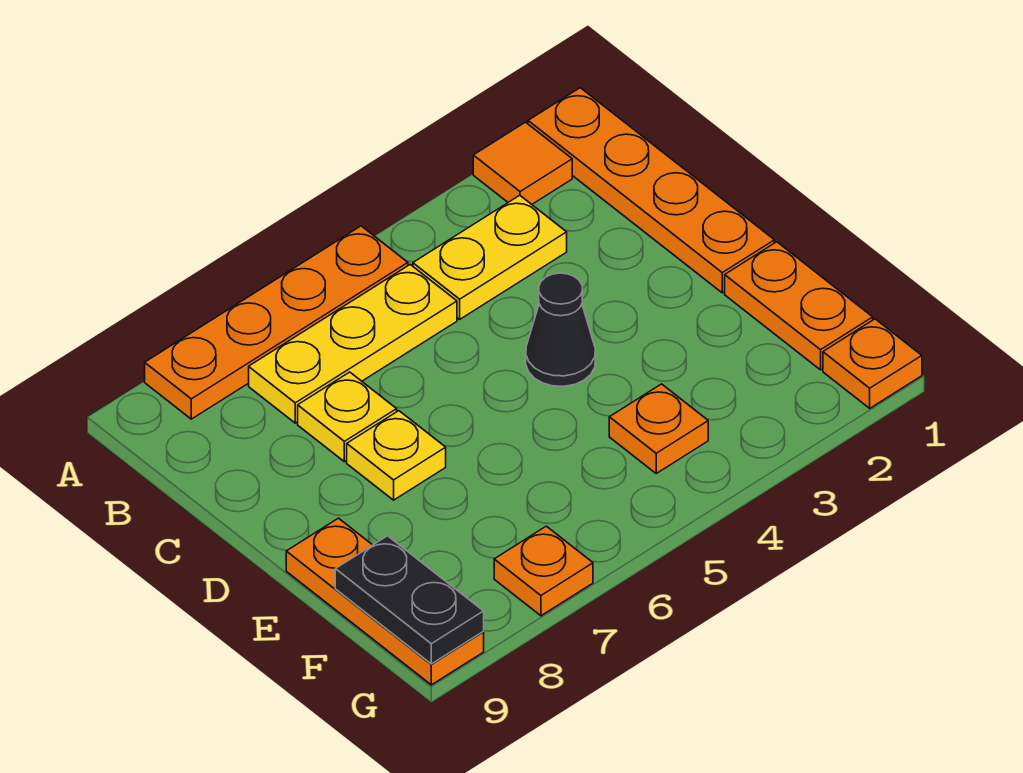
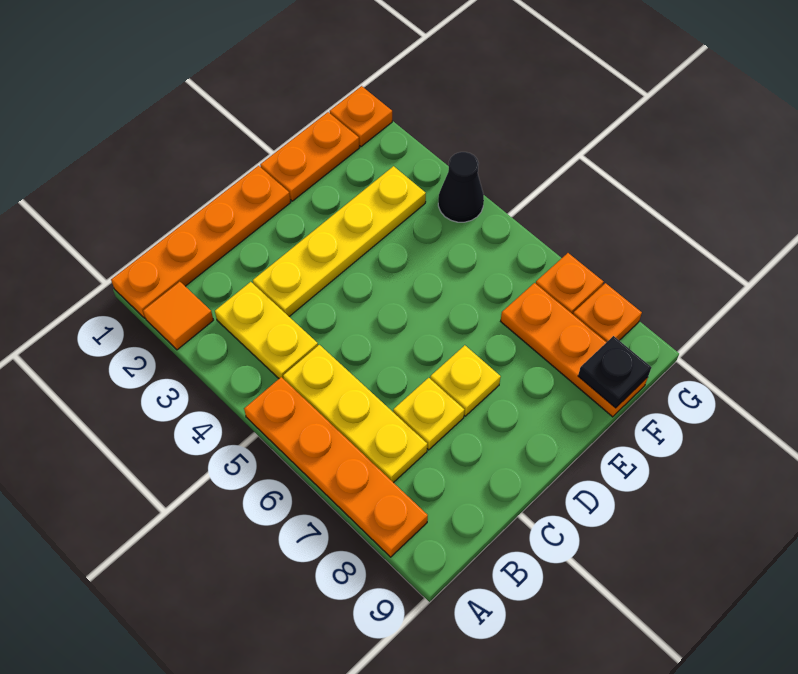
none -> yellow plate C3:F3 level 1
black cone D4 level 1 -> black cone G4 level 1
orange plate E9:G9 level 1 -> orange plate F7:F9 level 1
orange plate F4 level 1 -> orange plate G8 level 1
black plate F9:G9 level 2 -> black plate F9 level 2

